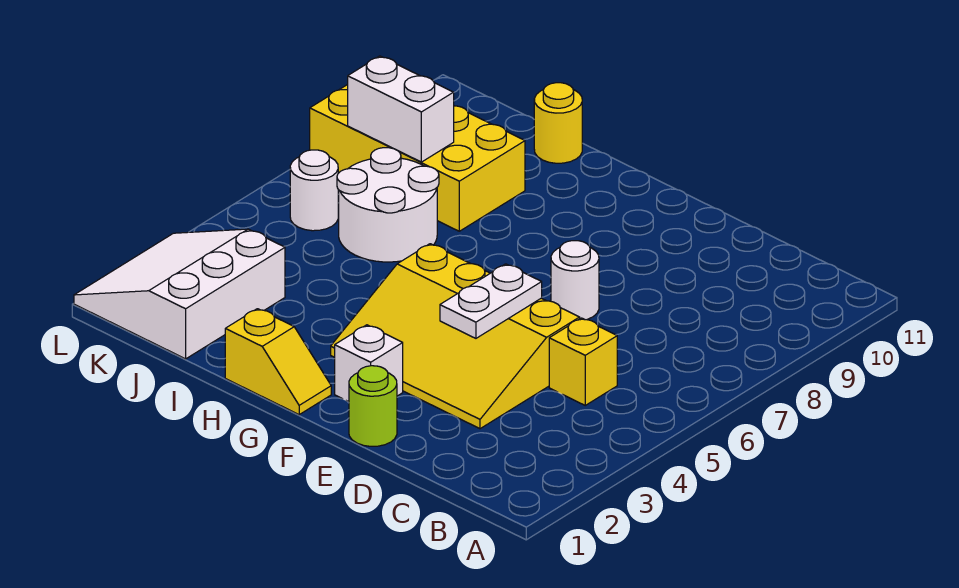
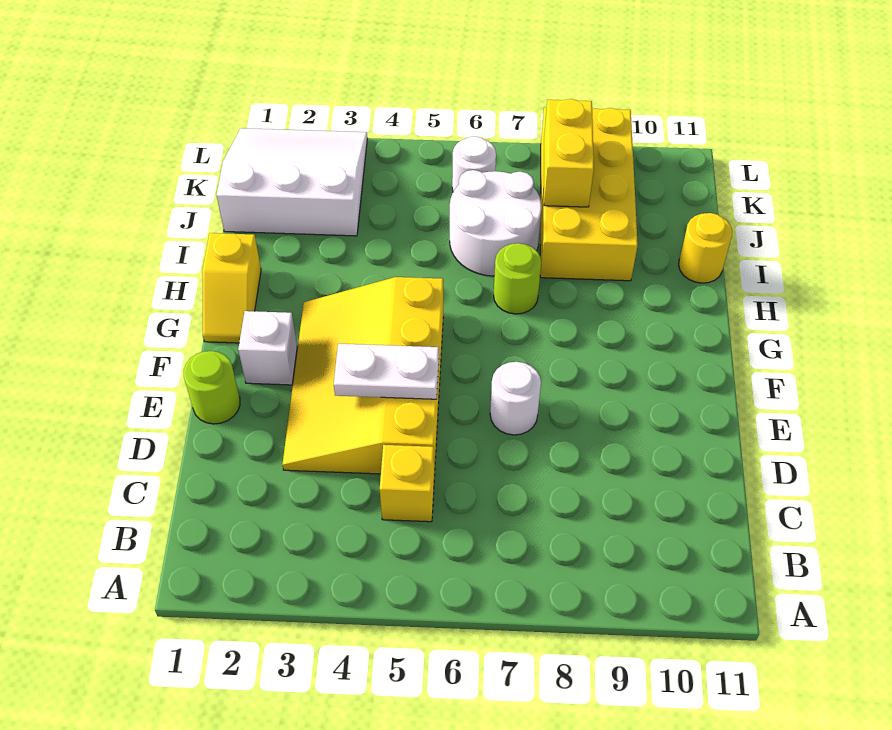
none -> lime round brick H7 level 1
white brick J8:K8 level 2 -> yellow brick J8:K8 level 2

